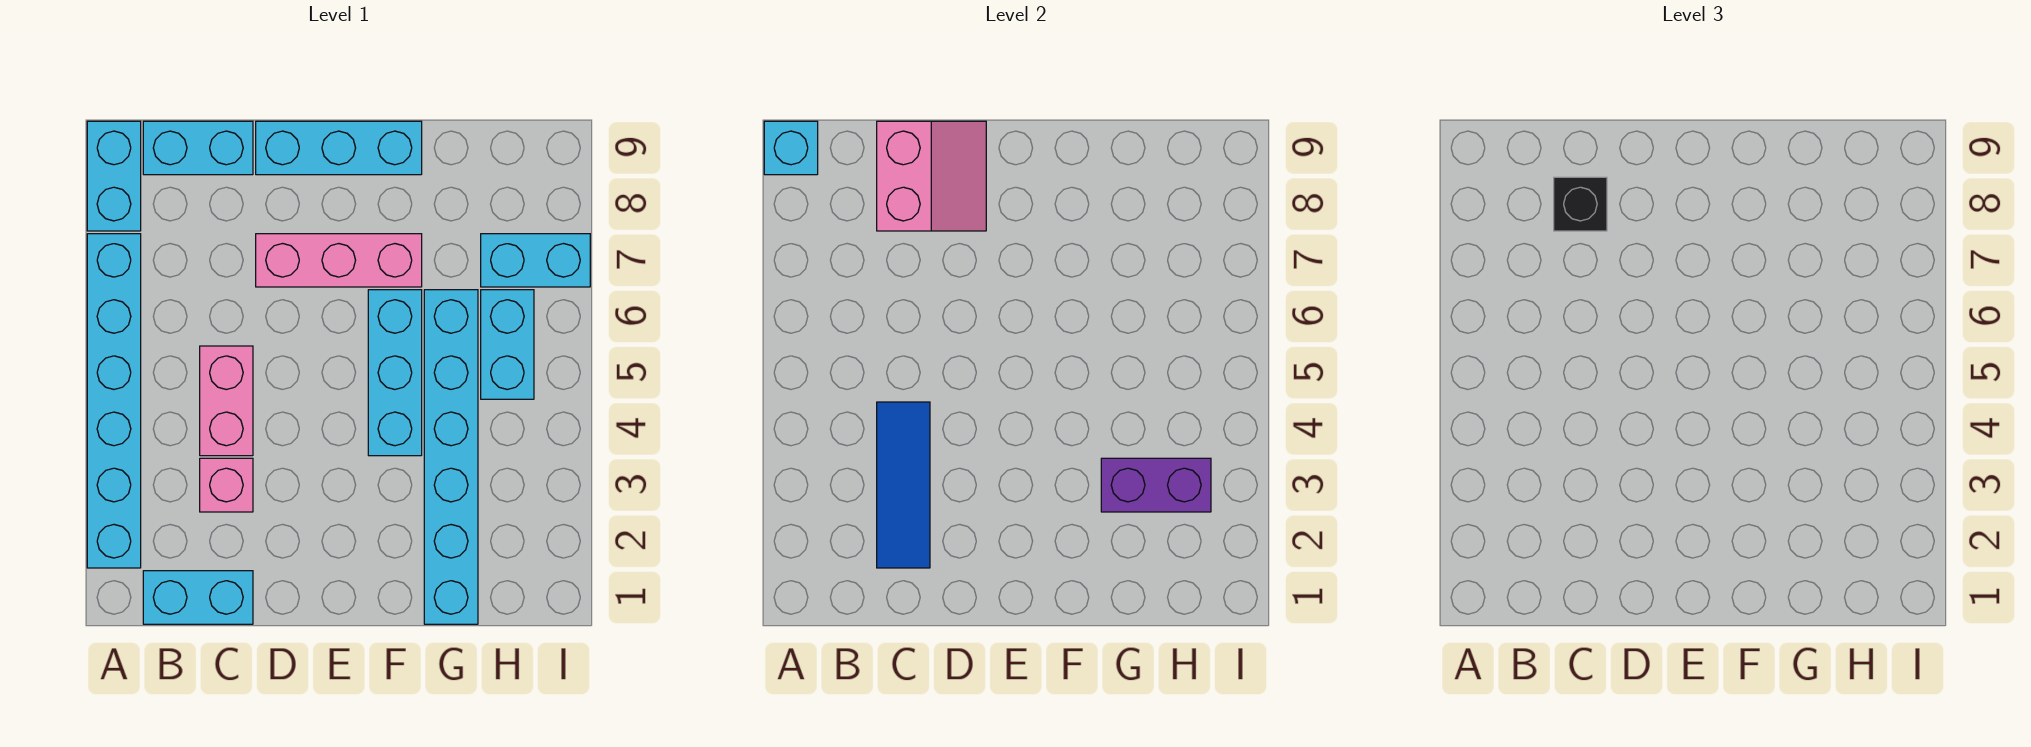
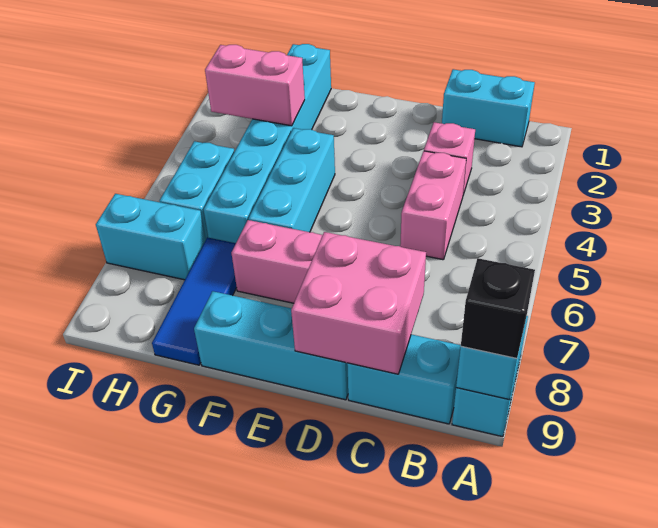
cyan brick A2:A7 level 1 -> none
blue tile C2:C4 level 2 -> blue tile G7:G9 level 1
pink slope C8:D9 level 2 top C -> pink brick C8:D9 level 2
black brick C8 level 3 -> black brick A9 level 3
purple brick G3:H3 level 2 -> pink brick G3:H3 level 2

